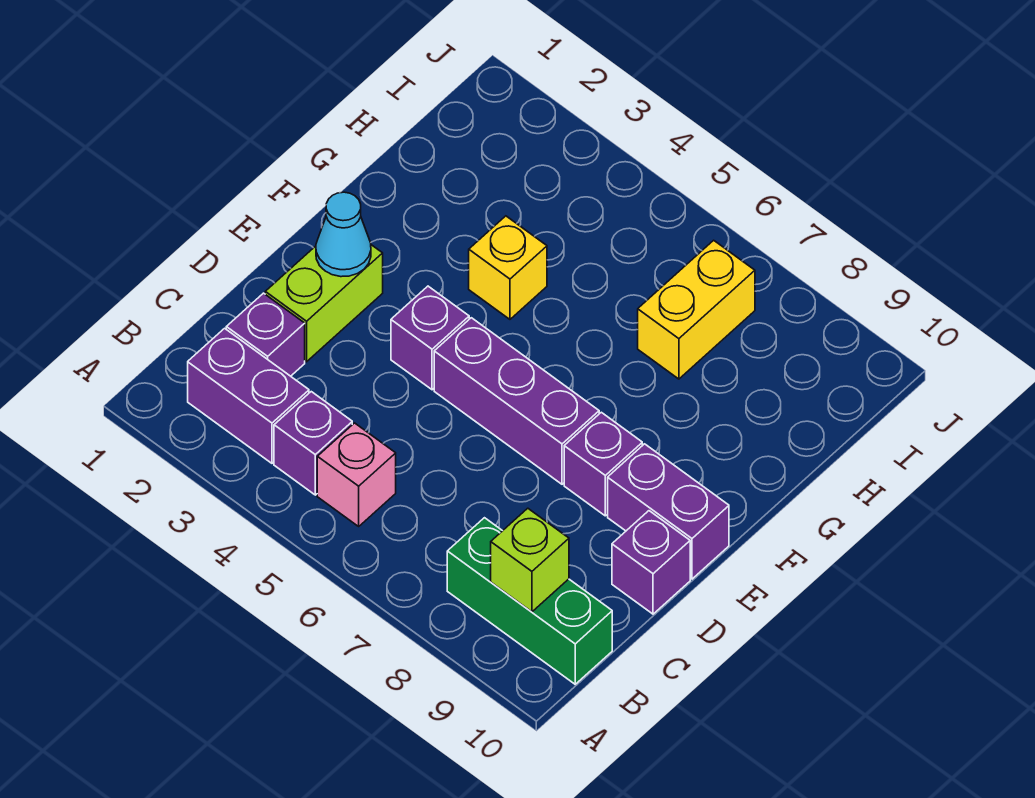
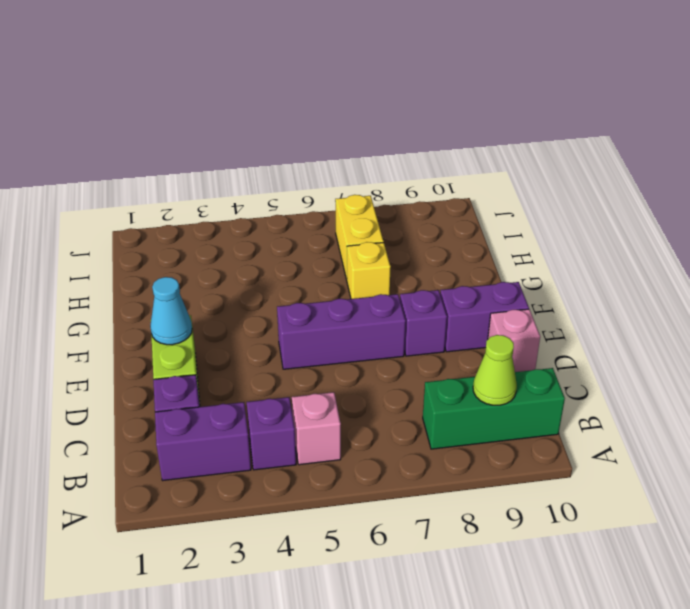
lime brick B9 level 2 -> lime cone B9 level 2
purple brick D10 level 1 -> pink brick D10 level 1
purple brick E4 level 1 -> none
yellow brick G4 level 1 -> yellow brick G7 level 1

